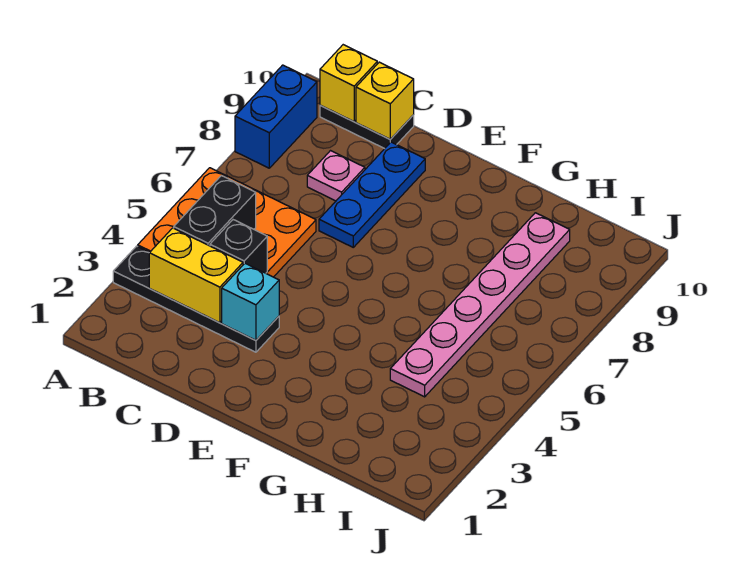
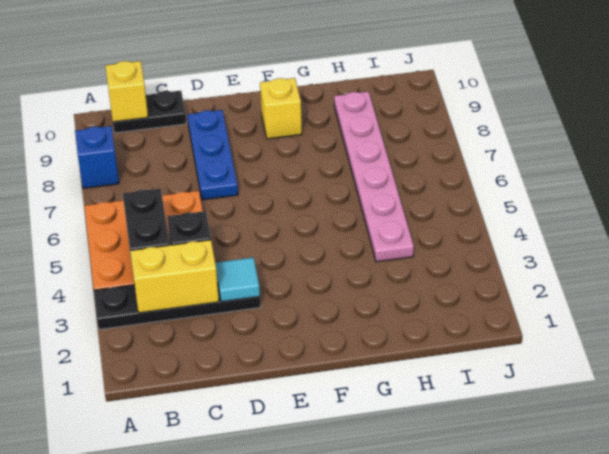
blue brick A8:A9 level 1 -> blue brick A8 level 1
pink plate C8 level 1 -> none
yellow brick C10 level 2 -> yellow brick F9 level 1
cyan brick D3 level 2 -> cyan tile D3 level 2

